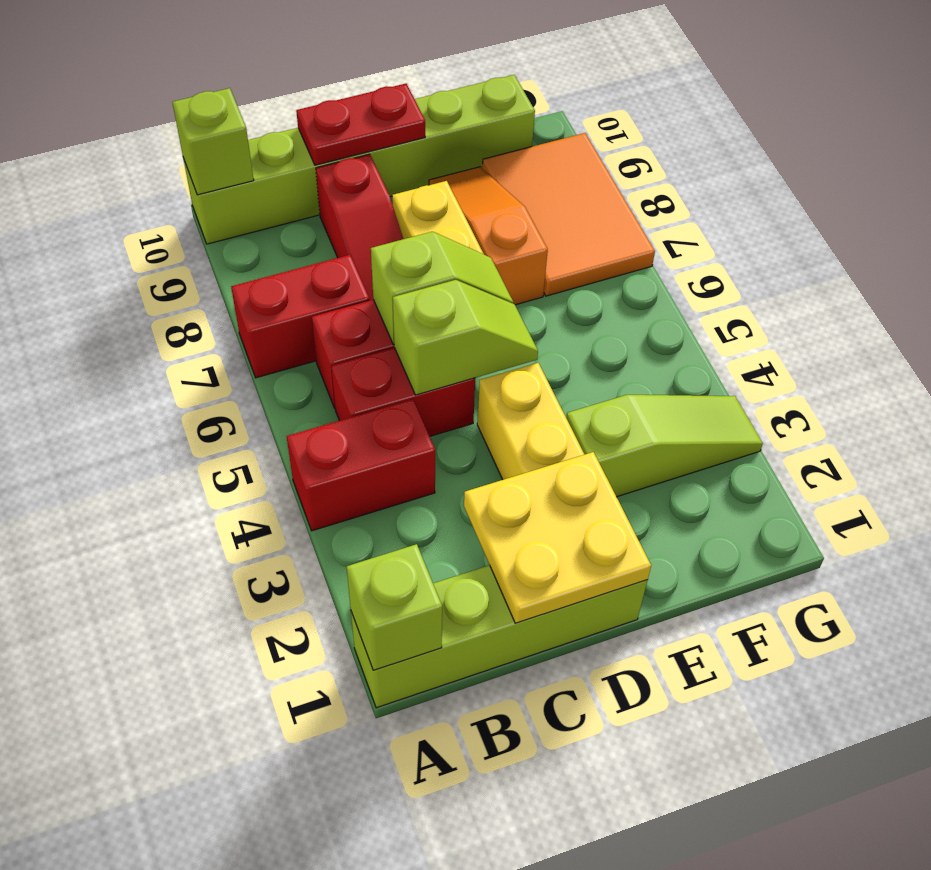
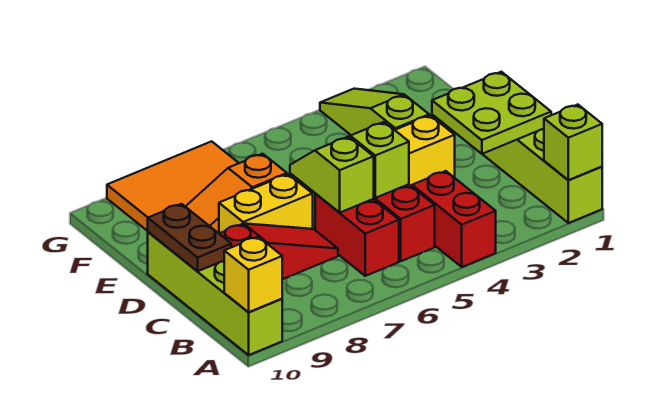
red brick A7:B7 level 1 -> none
lime brick A10:F10 level 1 -> lime brick A10:D10 level 1
lime brick A10 level 2 -> yellow brick A10 level 2
yellow plate C1:D2 level 2 -> lime plate C1:D2 level 2
red plate C10:D10 level 2 -> brown plate C10:D10 level 2

